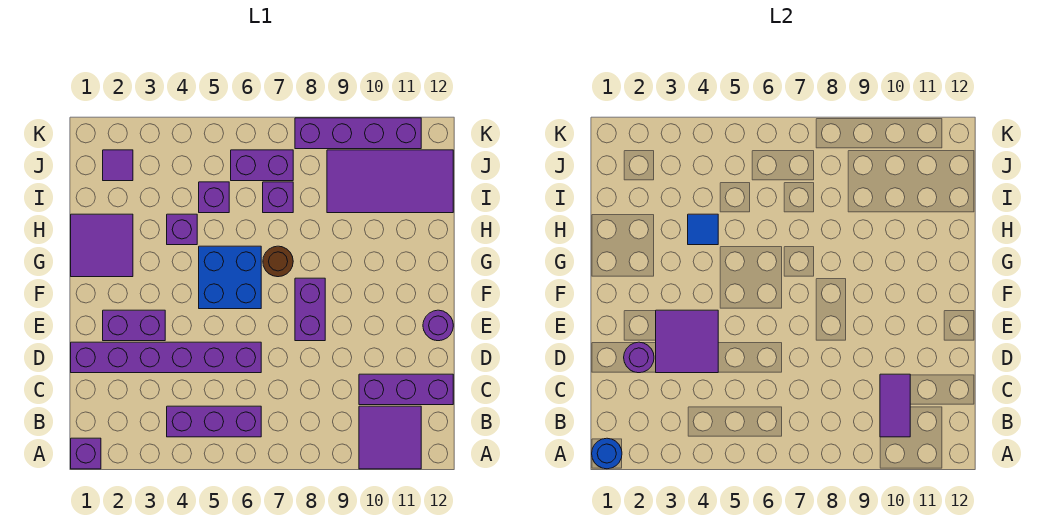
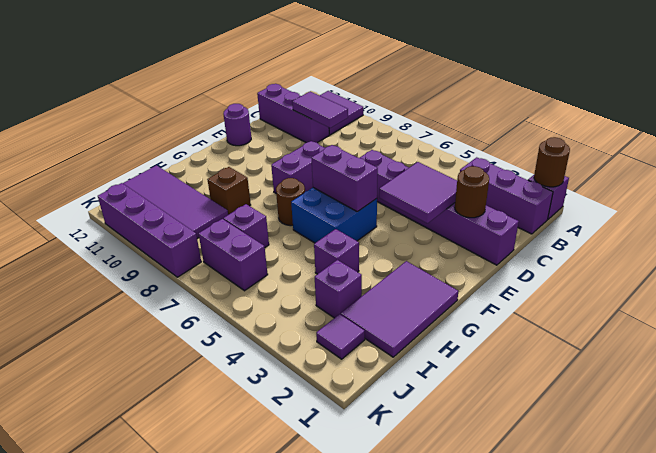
blue round brick A1 level 2 -> brown round brick A1 level 2
purple brick B4:B6 level 1 -> purple brick B1:B3 level 1
purple tile B10:C10 level 2 -> purple tile C9:C10 level 2
purple round brick D2 level 2 -> brown round brick D2 level 2
purple brick E2:E3 level 1 -> purple brick F5:F6 level 2
purple tile G1:H2 level 1 -> purple tile G1:I2 level 1
blue tile H4 level 2 -> none
none -> brown brick H9 level 1
purple brick I5 level 1 -> purple brick I3 level 1

